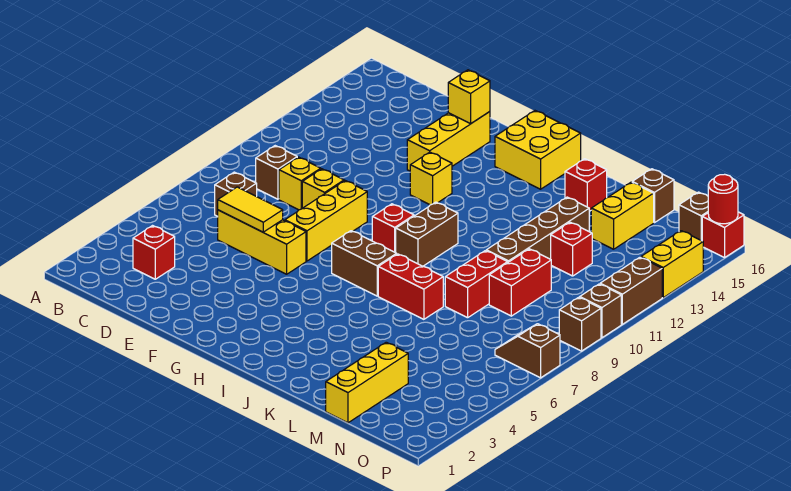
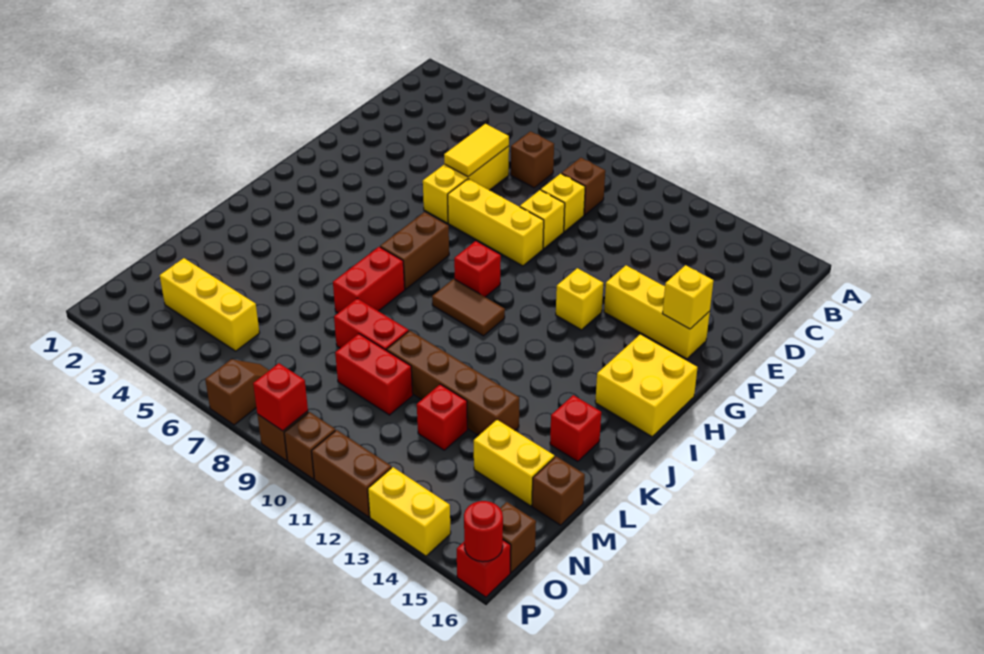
red brick C3 level 1 -> red brick P9 level 2
brown brick I9:I10 level 1 -> brown tile I9:I10 level 1
yellow brick M1:M3 level 1 -> yellow brick N3:N5 level 1

